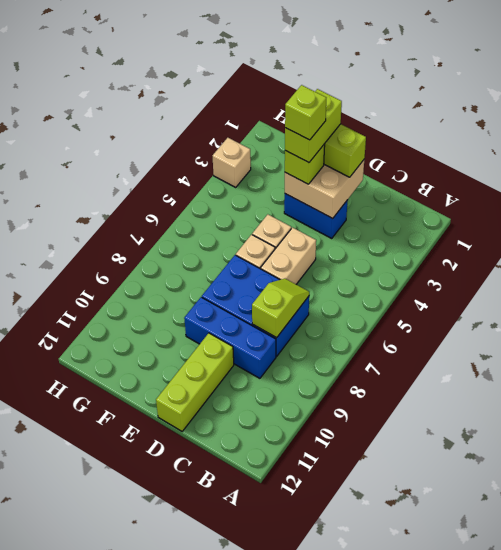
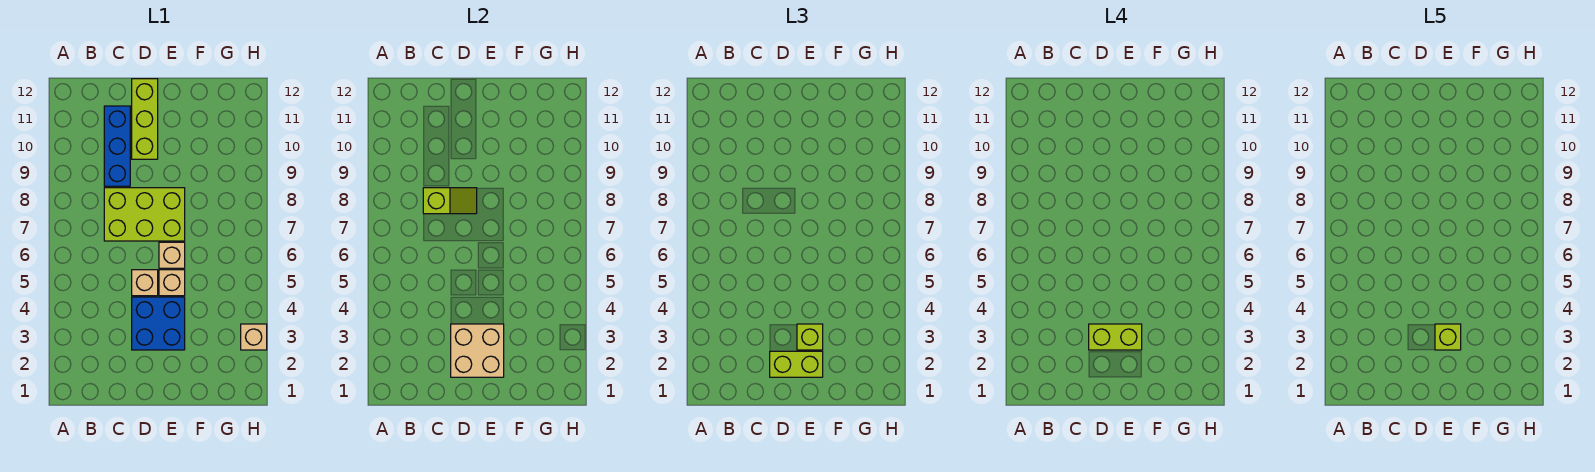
blue brick C7:E8 level 1 -> lime brick C7:E8 level 1
lime slope C7:C8 level 2 top 8 -> lime slope C8:D8 level 2 top C
blue brick C9:E9 level 1 -> blue brick C9:C11 level 1
blue brick D3:E3 level 1 -> blue brick D3:E4 level 1
tan brick D5:D6 level 1 -> tan brick D5 level 1
lime brick E2:E3 level 4 -> lime brick D3:E3 level 4

